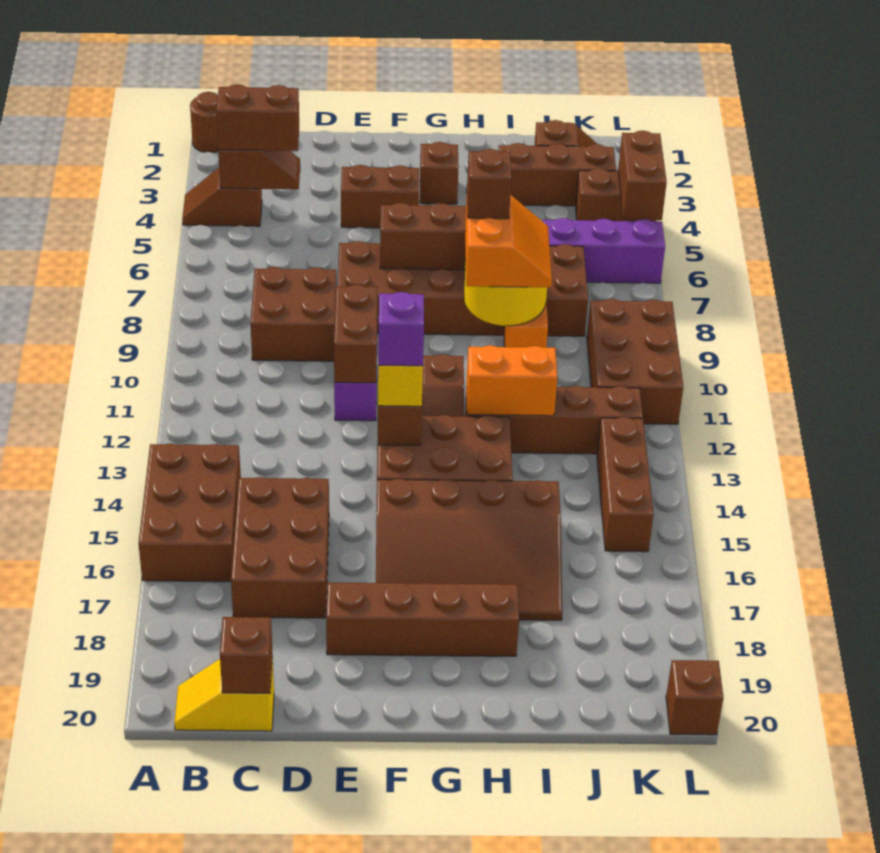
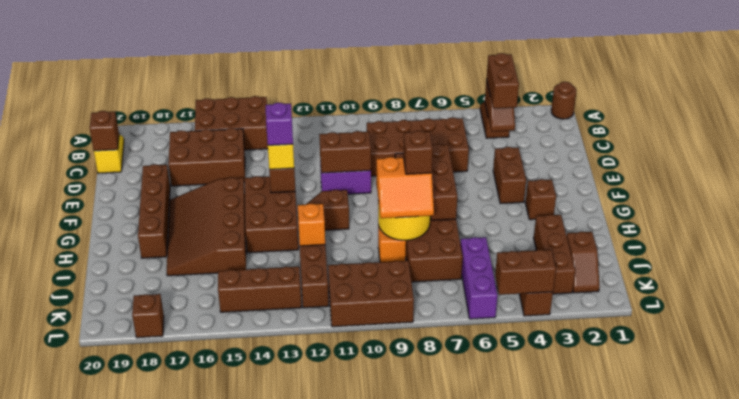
brown brick C8:D9 level 1 -> brown brick C6:D9 level 1
orange brick H12:I12 level 2 -> orange brick I12 level 2
brown brick L20 level 1 -> brown brick L18 level 1

